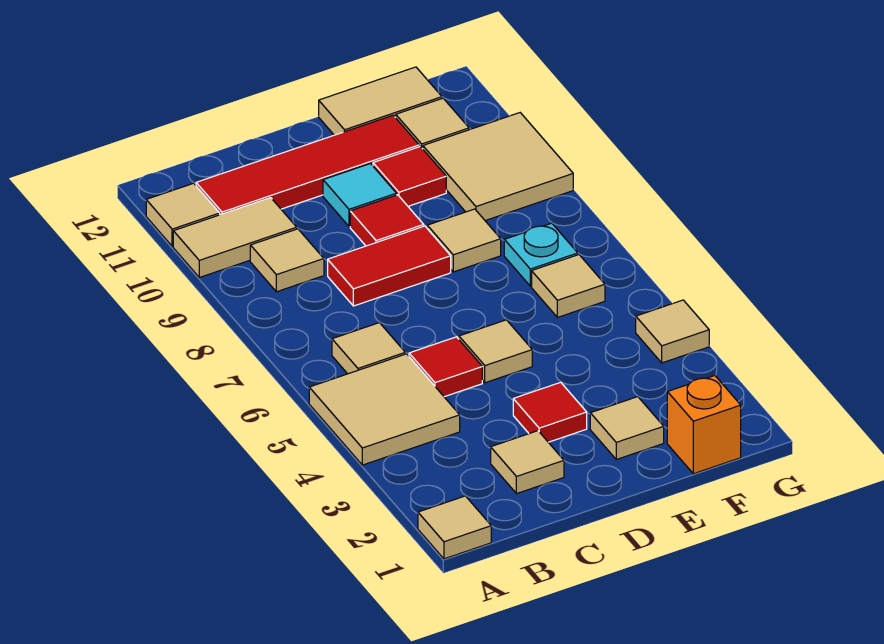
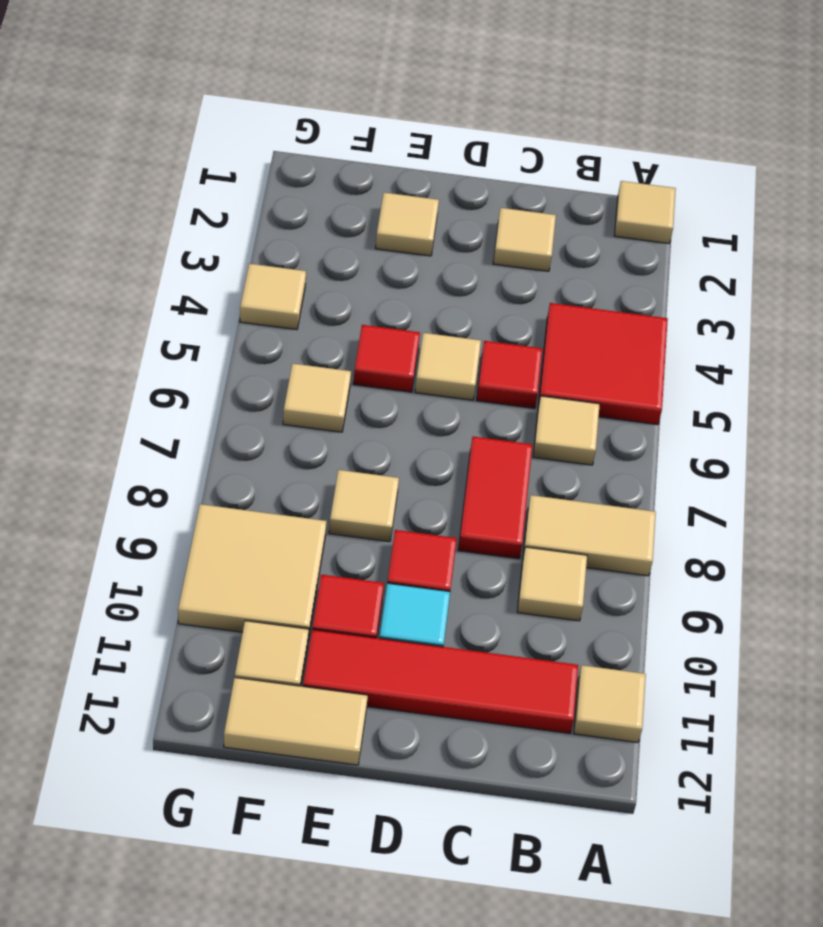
tan tile A4:B5 level 1 -> red tile A4:B5 level 1
tan tile A10:B10 level 1 -> tan tile A8:B8 level 1
red tile C8:D8 level 1 -> red tile C7:C8 level 1
red tile D3 level 1 -> red tile E5 level 1
orange brick F1 level 1 -> none
cyan plate F7 level 1 -> none

